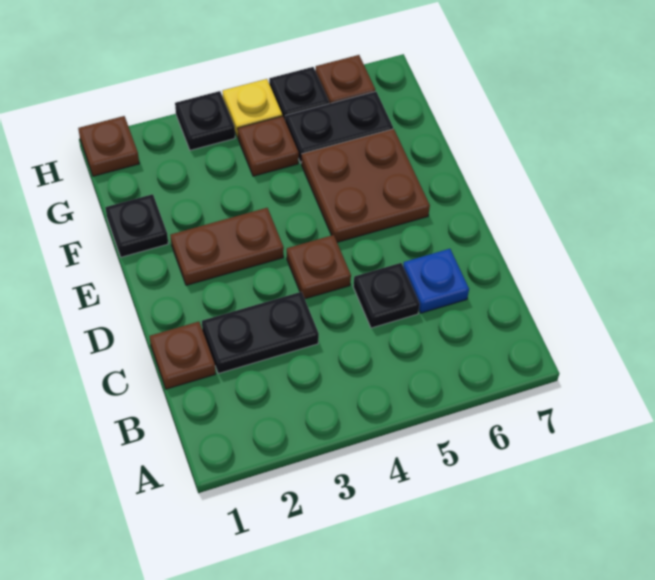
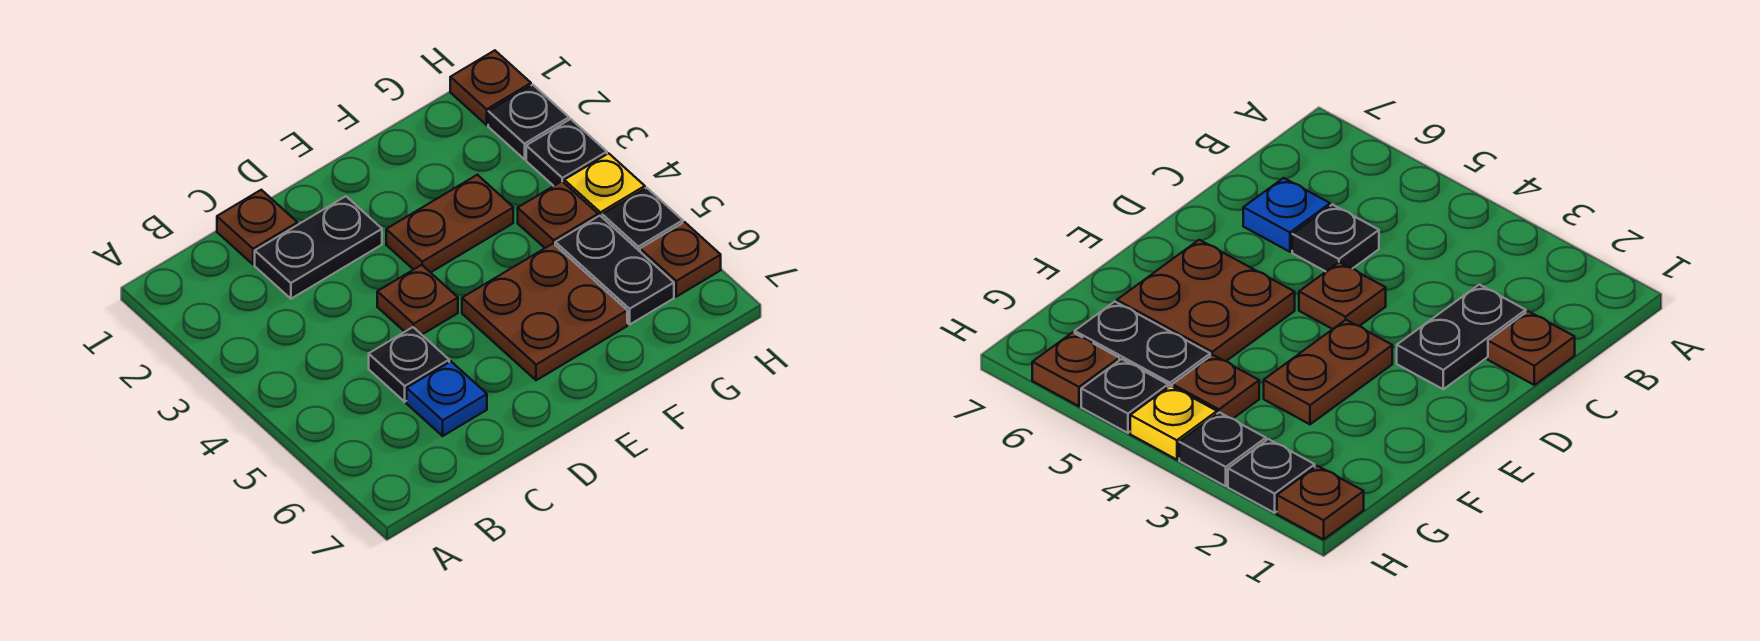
black plate C2:C3 level 1 -> black plate C2:D2 level 1
brown plate E2:E3 level 1 -> brown plate E3:F3 level 1
black plate F1 level 1 -> black plate H2 level 1

